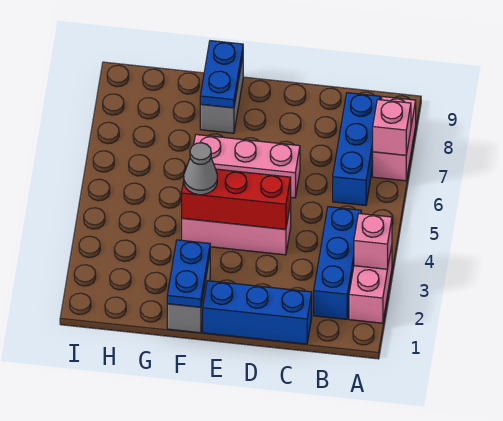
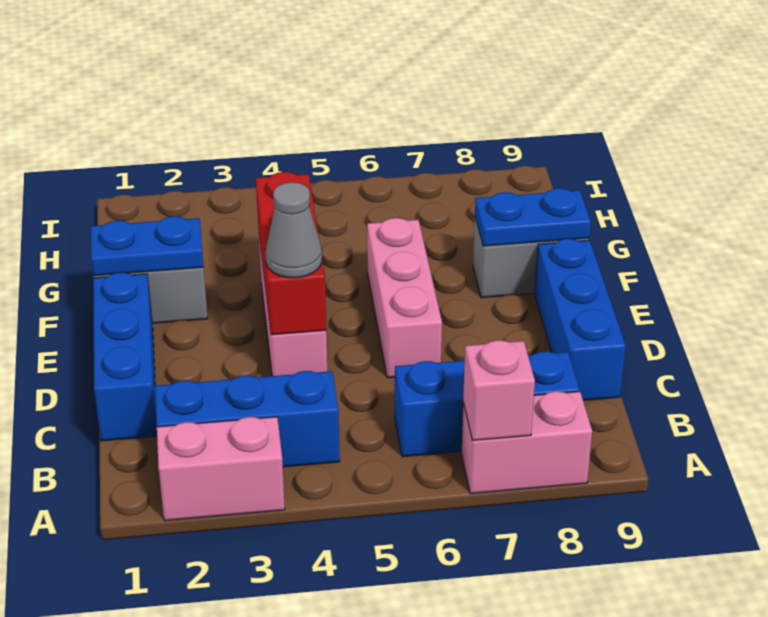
pink brick A3 level 2 -> none
none -> blue brick C9:E9 level 1
grey cone F4 level 3 -> grey cone D4 level 3

